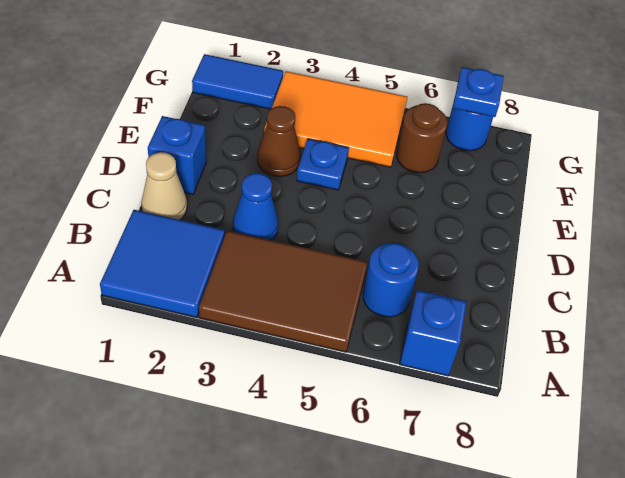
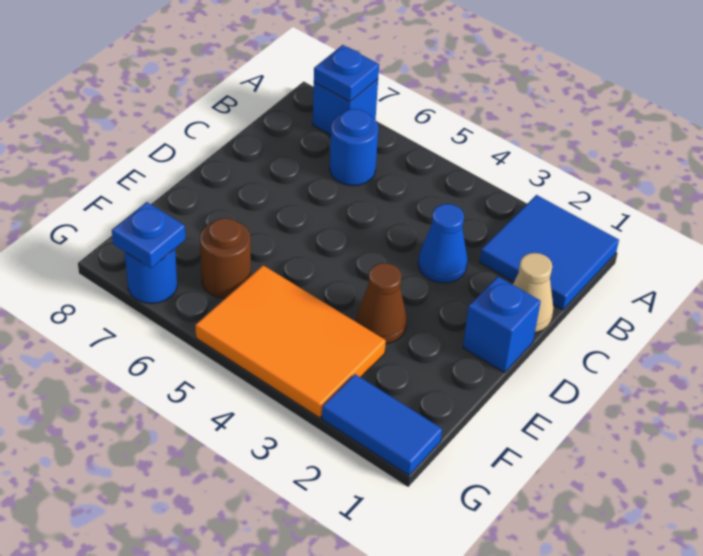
brown tile A3:B5 level 1 -> none
blue plate E4 level 1 -> blue plate A7 level 2

